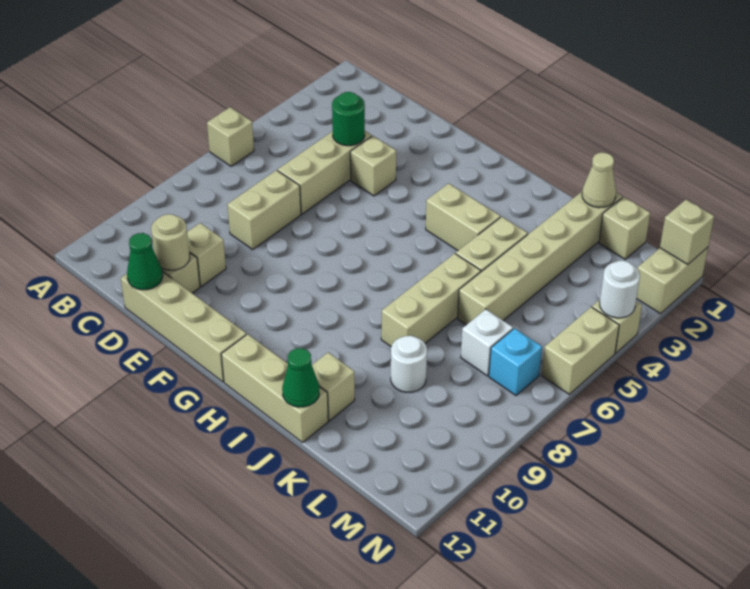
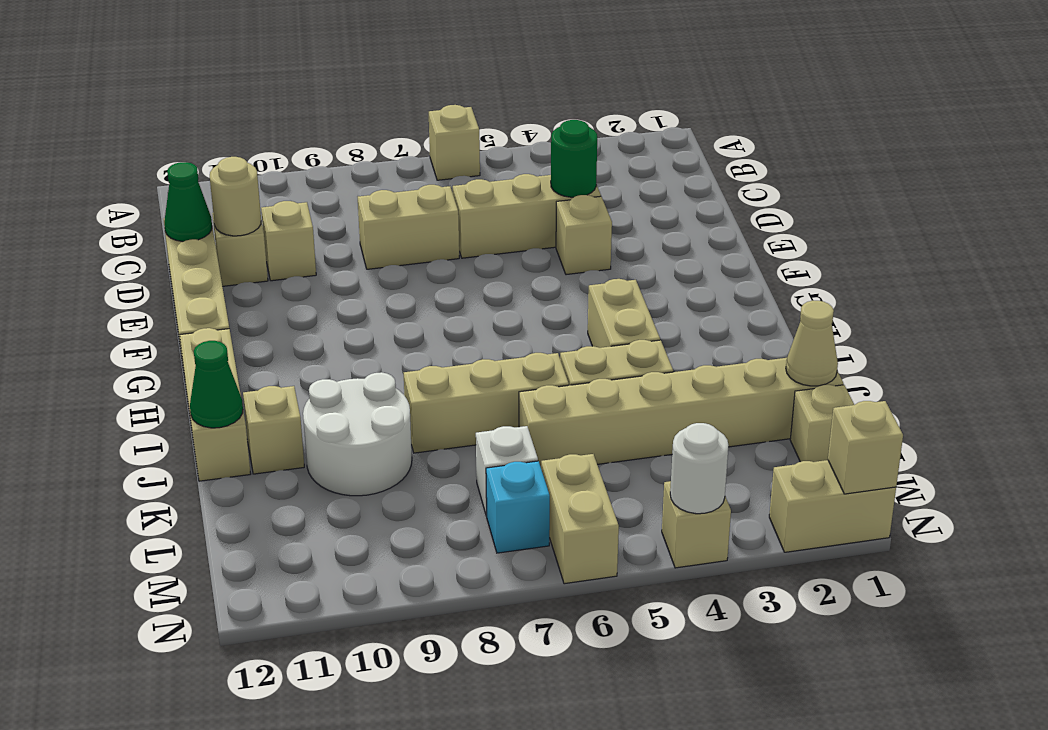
white round brick K9 level 1 -> white round brick J9:K10 level 1
tan brick N5:N6 level 1 -> tan brick M6:N6 level 1

